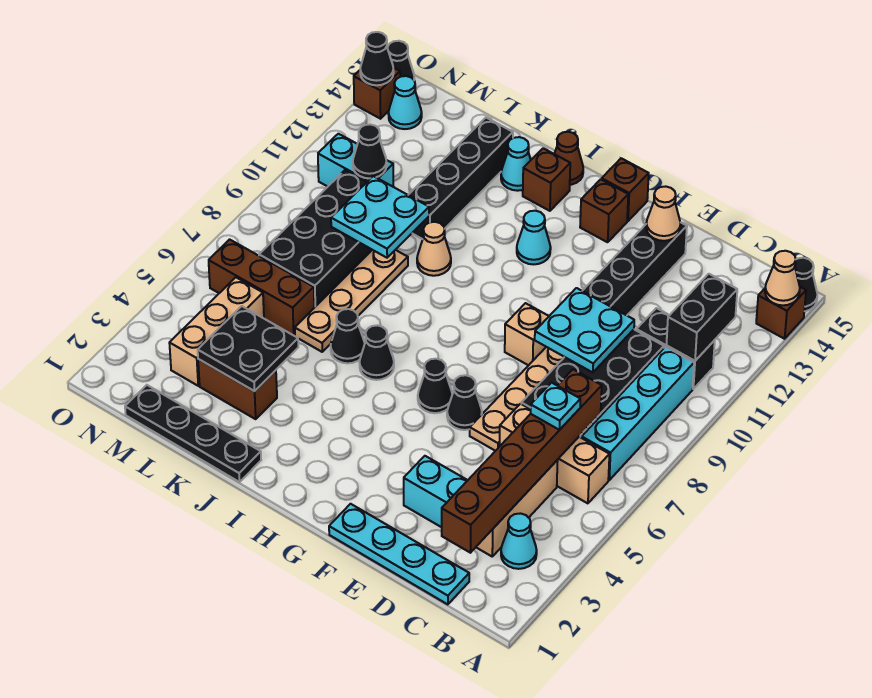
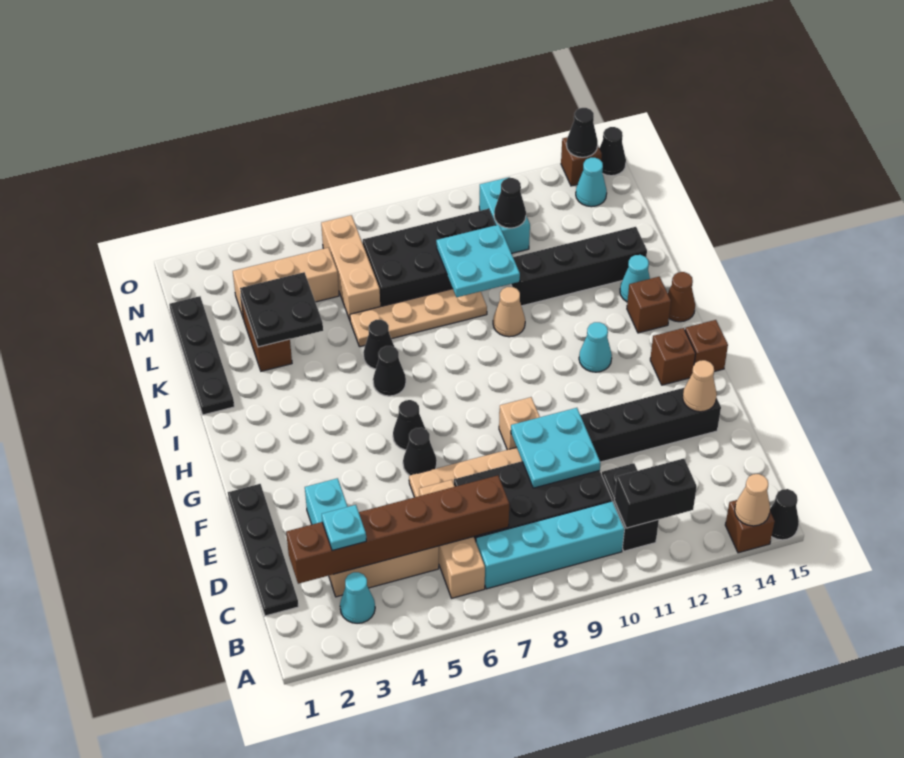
cyan plate C1:F1 level 1 -> black plate C1:F1 level 1
cyan plate C6 level 3 -> cyan plate C3 level 3
brown brick L6:N6 level 1 -> tan brick L6:N6 level 1

